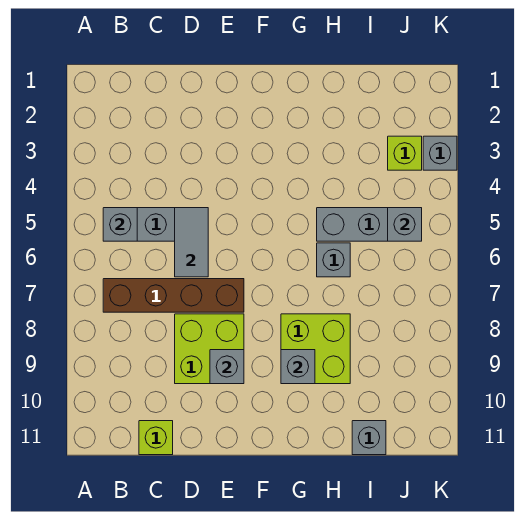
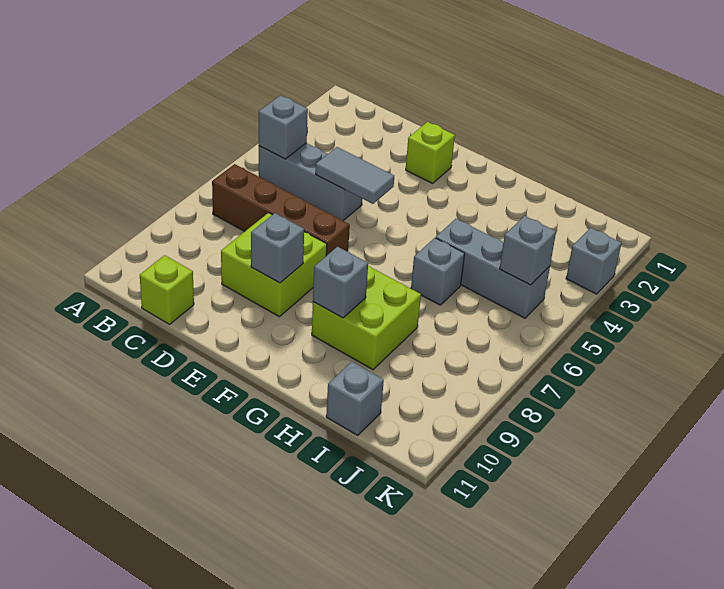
grey tile D5:D6 level 2 -> grey tile D5:E5 level 2
lime brick J3 level 1 -> lime brick E2 level 1

